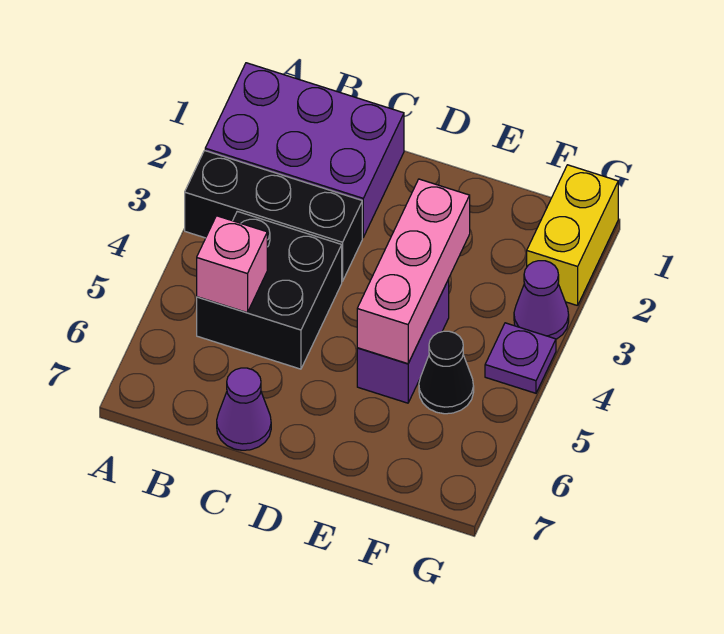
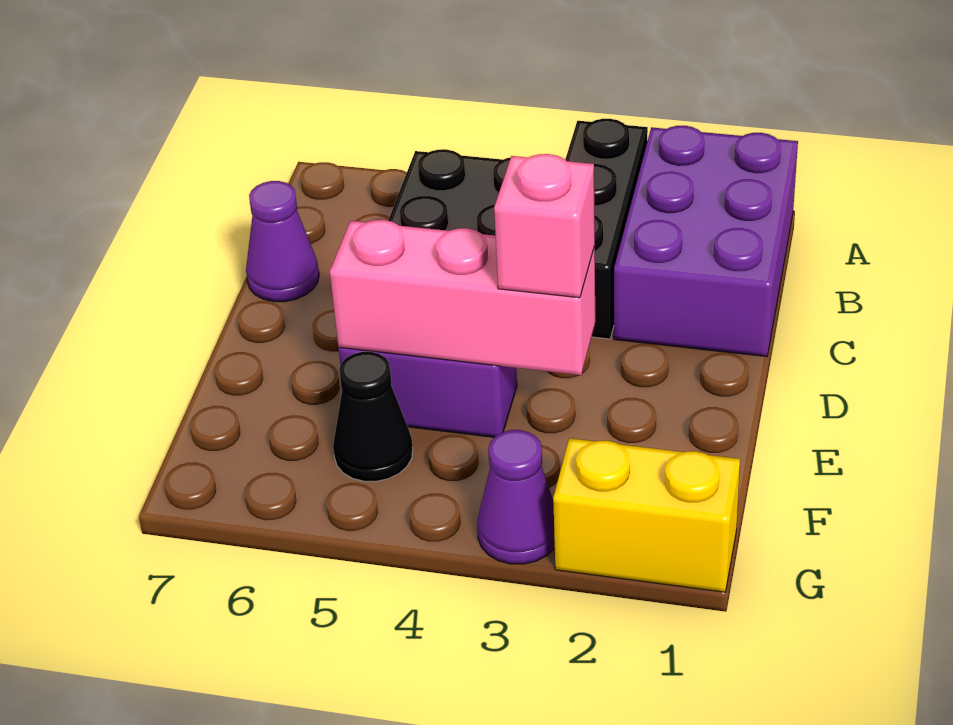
pink brick B5 level 2 -> pink brick E3 level 3
purple plate G4 level 1 -> none

